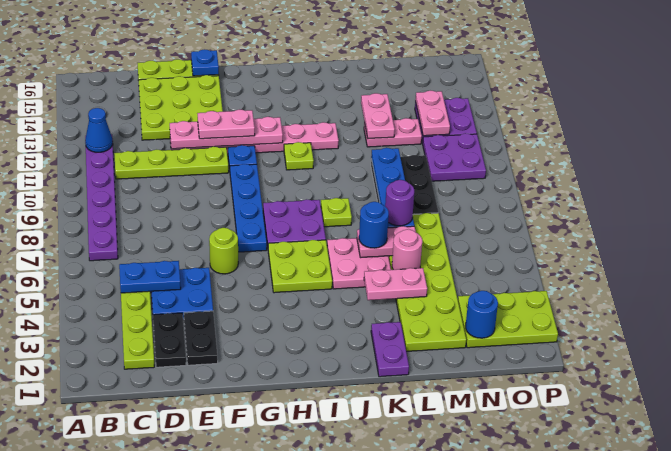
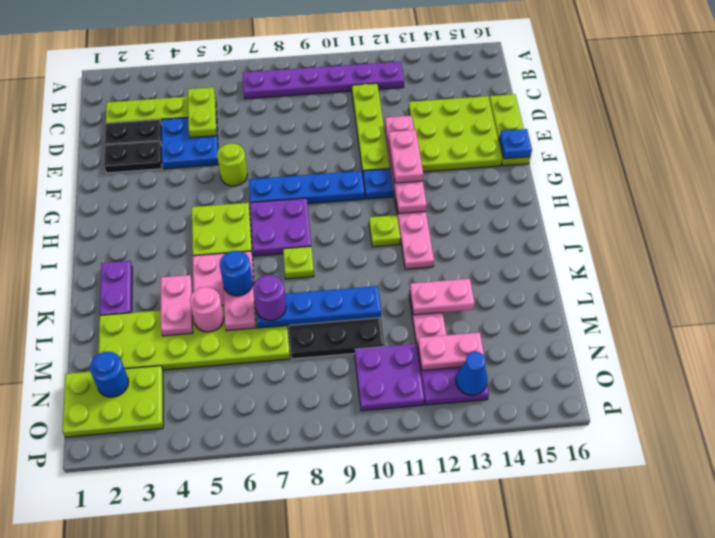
blue cone B12 level 2 -> blue cone O13 level 2
blue plate C5:D5 level 2 -> lime plate C5:D5 level 2
purple plate K1:K2 level 1 -> purple plate J2:K2 level 1
lime plate N2:P3 level 1 -> lime plate N1:O3 level 1

